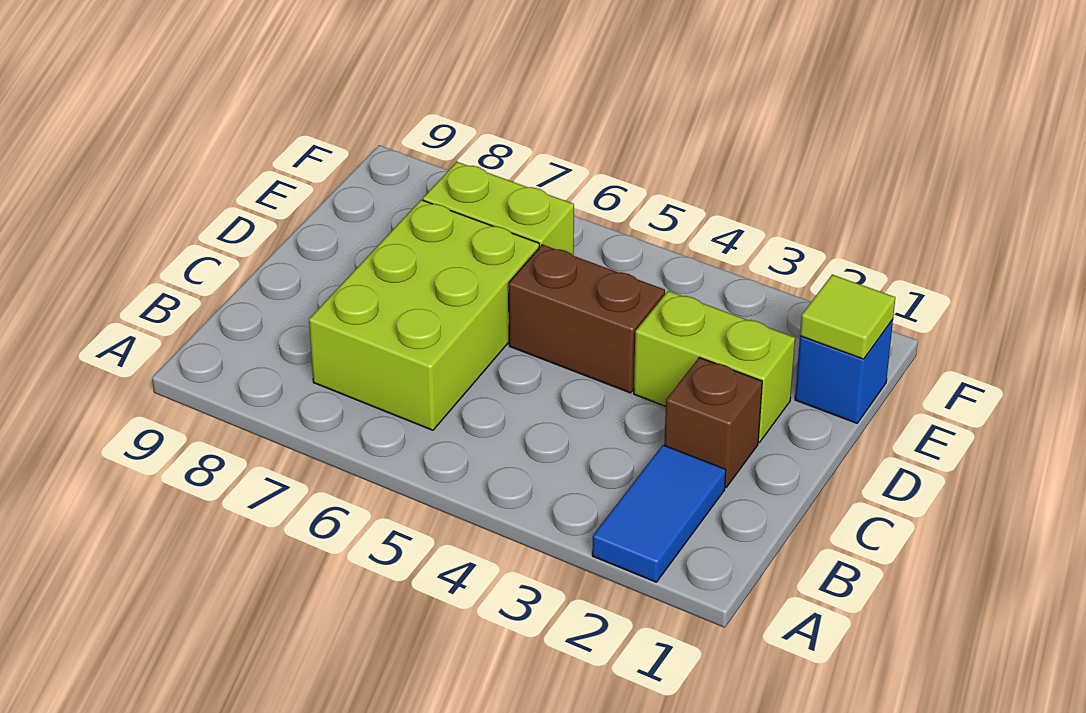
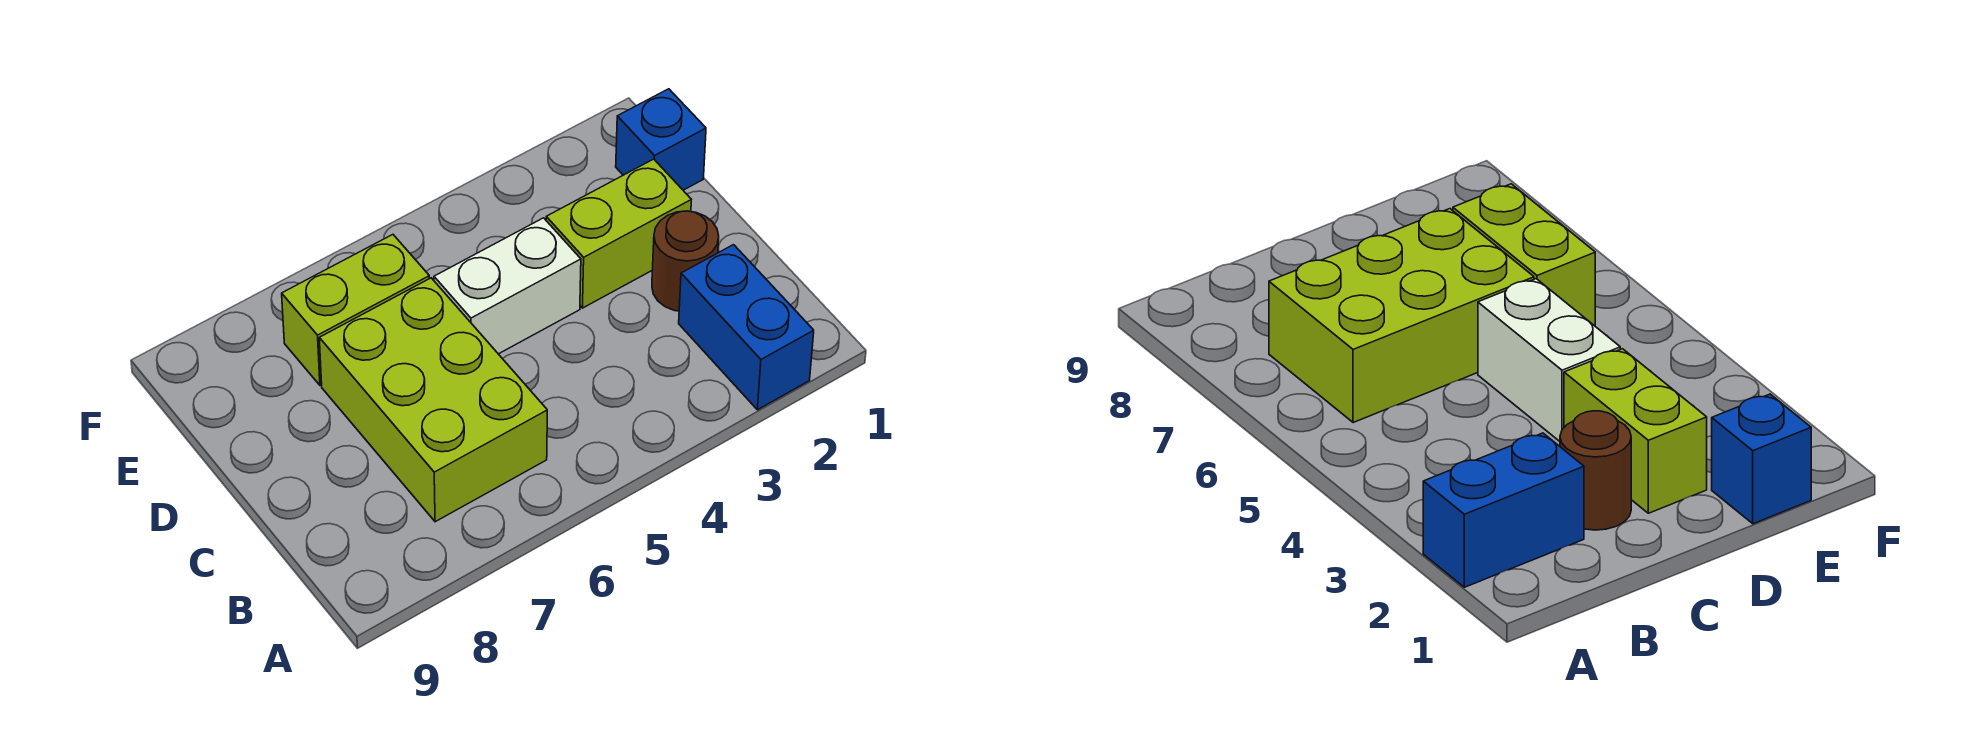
blue tile A2:B2 level 1 -> blue brick A2:B2 level 1
brown brick C2 level 1 -> brown round brick C2 level 1
brown brick D4:D5 level 1 -> white brick D4:D5 level 1
lime tile E1 level 2 -> none

